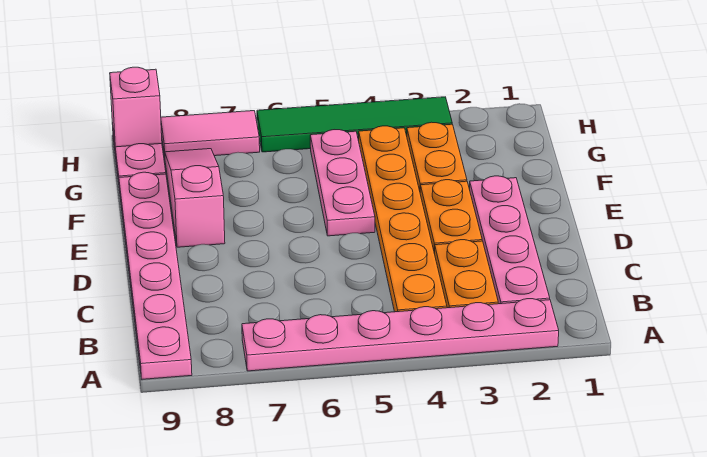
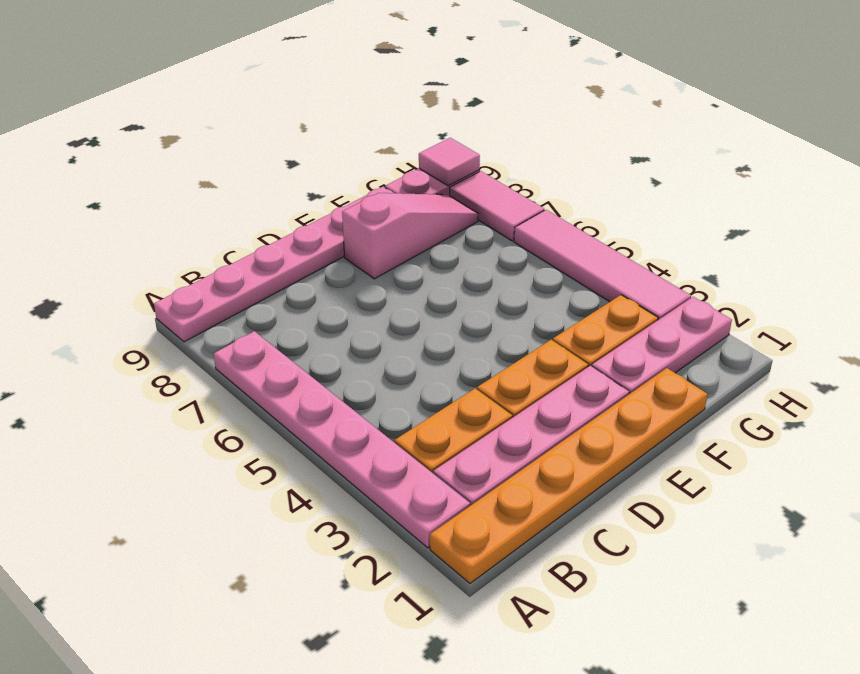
orange plate B4:G4 level 1 -> orange plate A1:F1 level 1
pink plate E5:G5 level 1 -> pink plate F2:H2 level 1
green tile H3:H6 level 1 -> pink tile H3:H6 level 1
pink brick H9 level 2 -> pink tile H9 level 2

